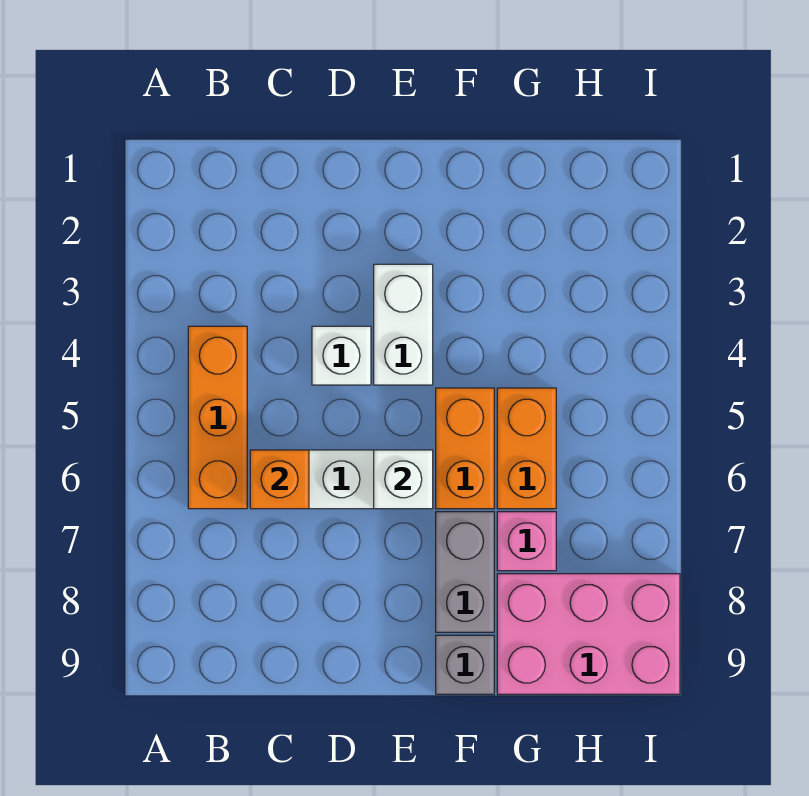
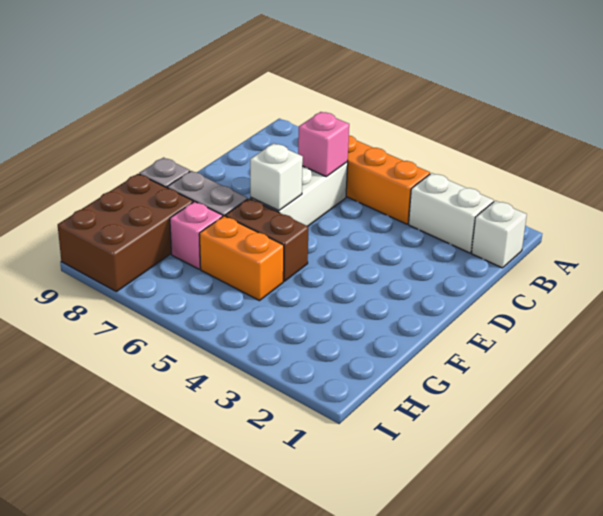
orange brick C6 level 2 -> pink brick C6 level 2
white brick D4 level 1 -> white brick B1 level 1
white brick E3:E4 level 1 -> white brick B2:B3 level 1
orange brick F5:F6 level 1 -> brown brick F5:F6 level 1
pink brick G8:I9 level 1 -> brown brick G8:I9 level 1

